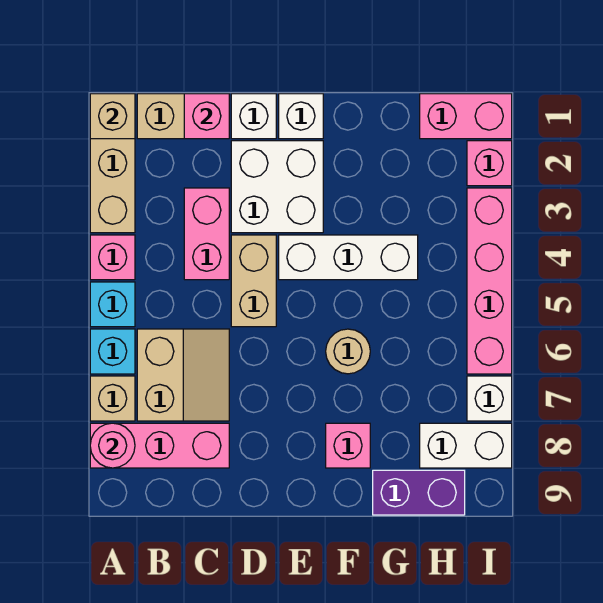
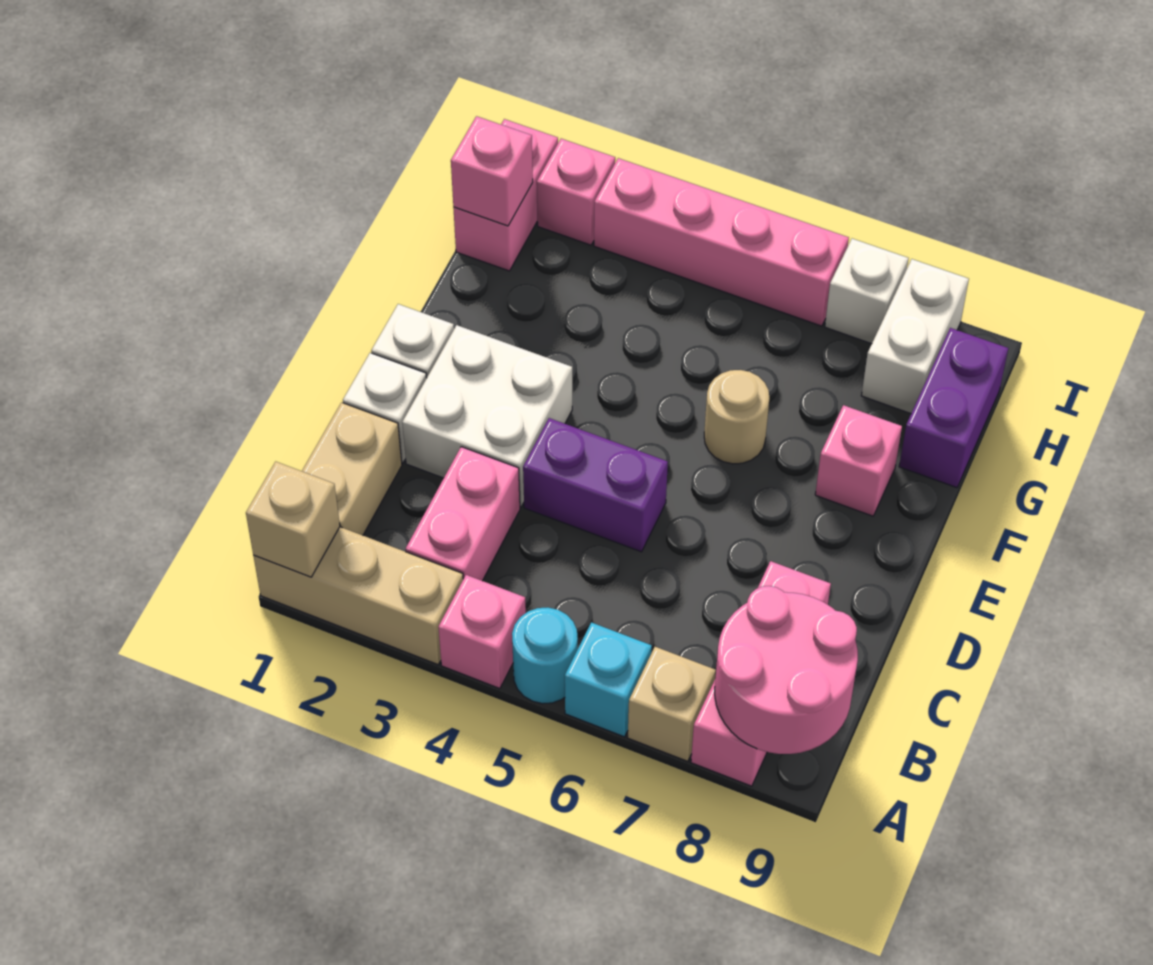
cyan brick A5 level 1 -> cyan round brick A5 level 1
pink round brick A8 level 2 -> pink round brick A8:B9 level 2
tan slope B6:C7 level 1 top B -> none
pink brick C1 level 2 -> pink brick H1 level 2
pink brick C3:C4 level 1 -> pink brick B3:C3 level 1
tan brick D4:D5 level 1 -> purple brick D4:D5 level 1
white brick E4:G4 level 1 -> none

